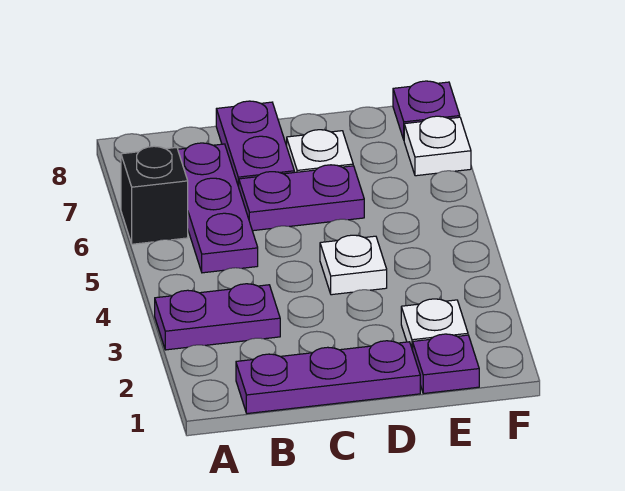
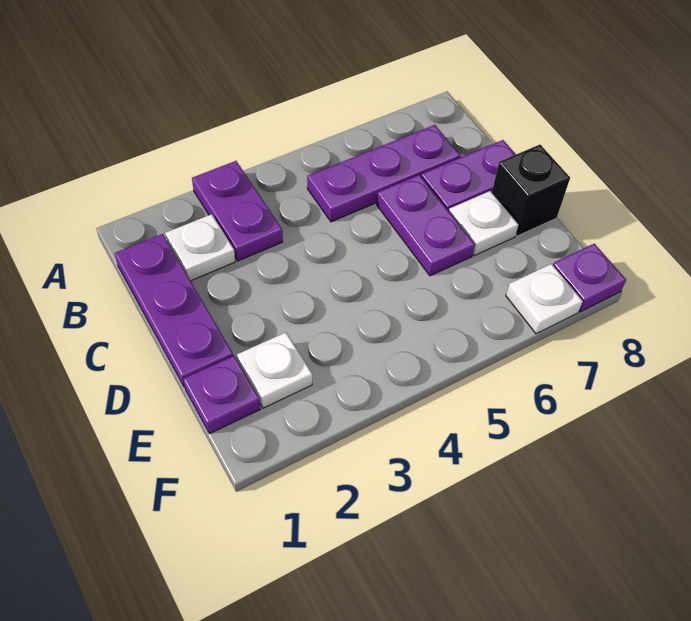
black brick A6 level 1 -> black brick D8 level 1
white plate D4 level 1 -> white plate B2 level 1

